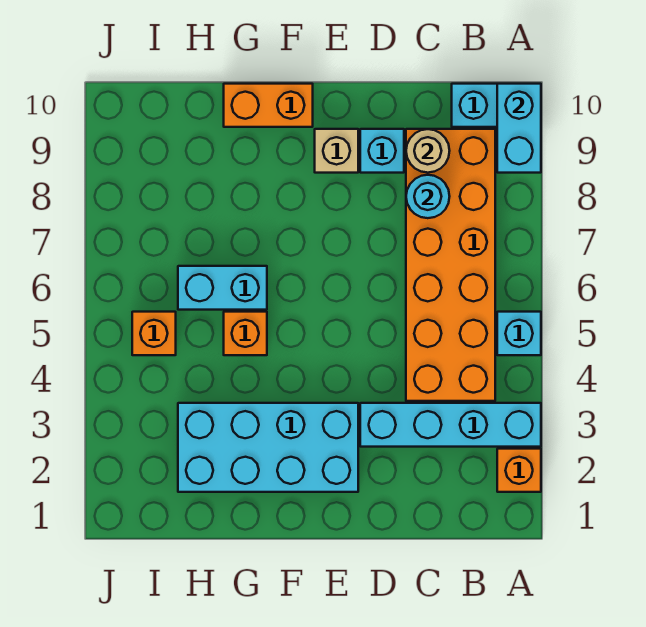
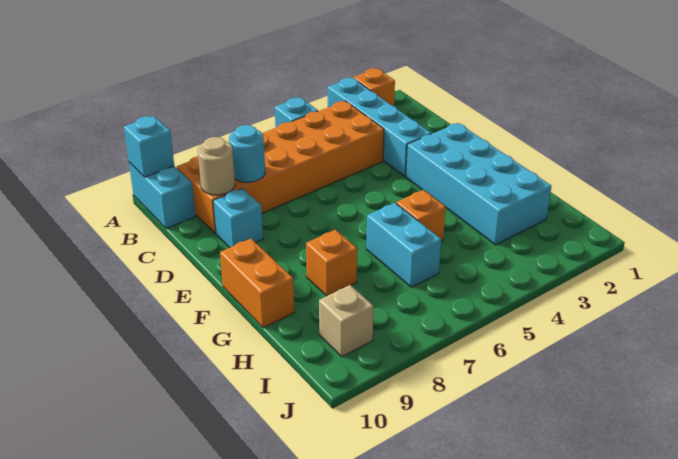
cyan brick A9:A10 level 2 -> cyan brick A10 level 2
tan brick E9 level 1 -> tan brick I9 level 1
orange brick I5 level 1 -> orange brick G8 level 1

